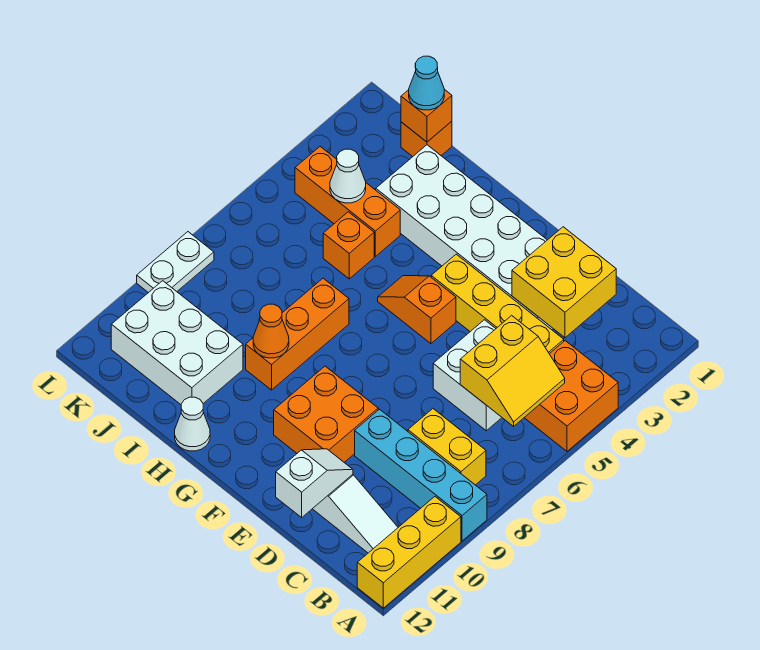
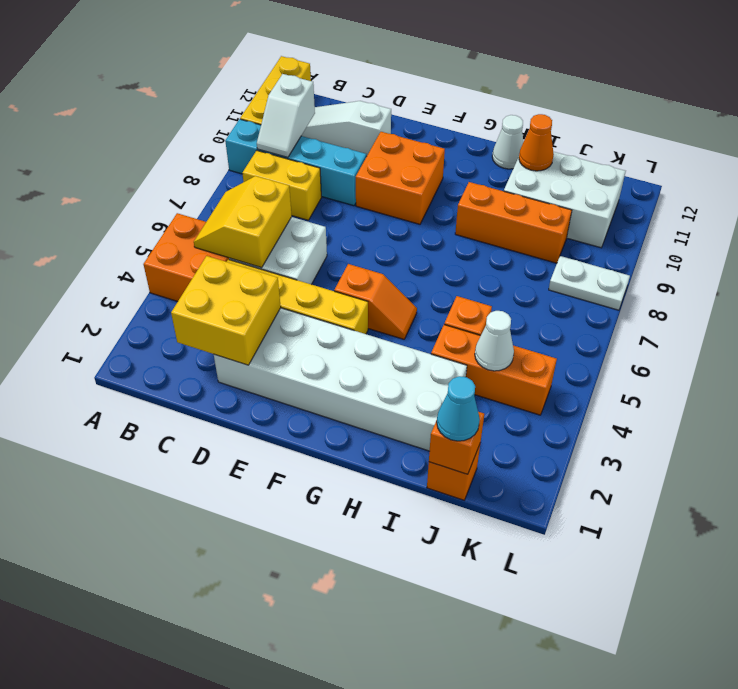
white slope D11:D12 level 2 top 12 -> white slope B9:B10 level 2 top 10
orange brick H7:H9 level 1 -> orange brick H9:J9 level 1
orange cone H9 level 2 -> orange cone I11 level 2
white plate L8:L9 level 1 -> white plate K8:L8 level 1

